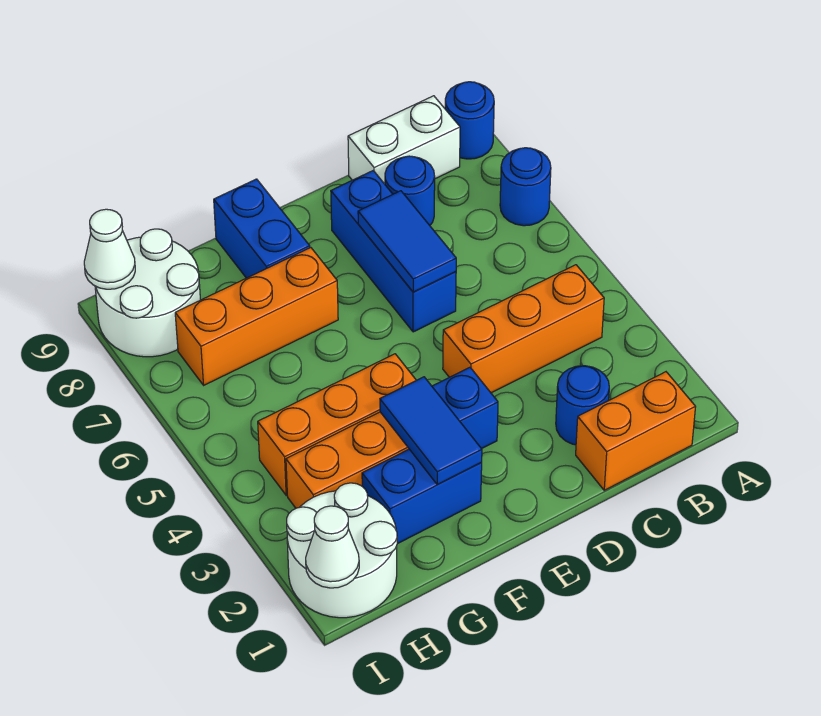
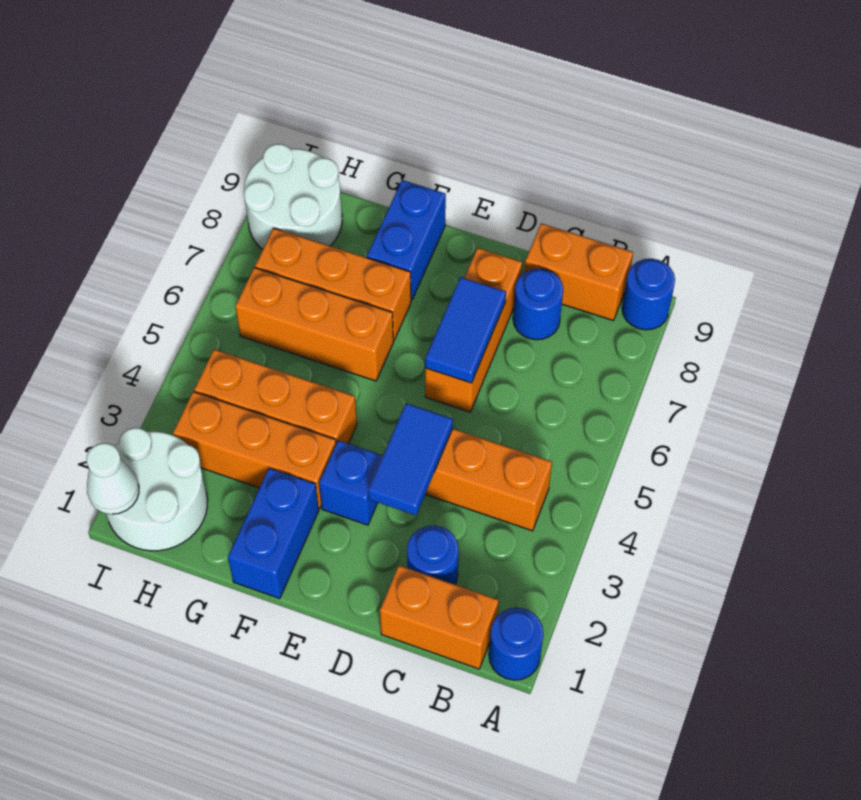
blue round brick A7 level 1 -> blue round brick A1 level 1
white brick B9:C9 level 1 -> orange brick B9:C9 level 1
blue brick D6:D8 level 1 -> orange brick D6:D8 level 1
blue brick F2:G2 level 1 -> blue brick F1:F2 level 1
blue tile F2:F3 level 2 -> blue tile D3:D4 level 2
none -> orange brick F6:H6 level 1
white cone I9 level 2 -> none

